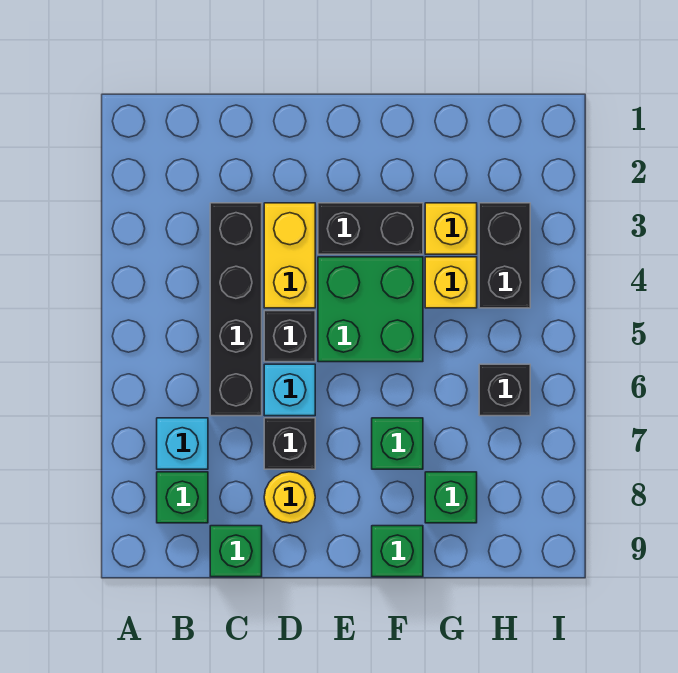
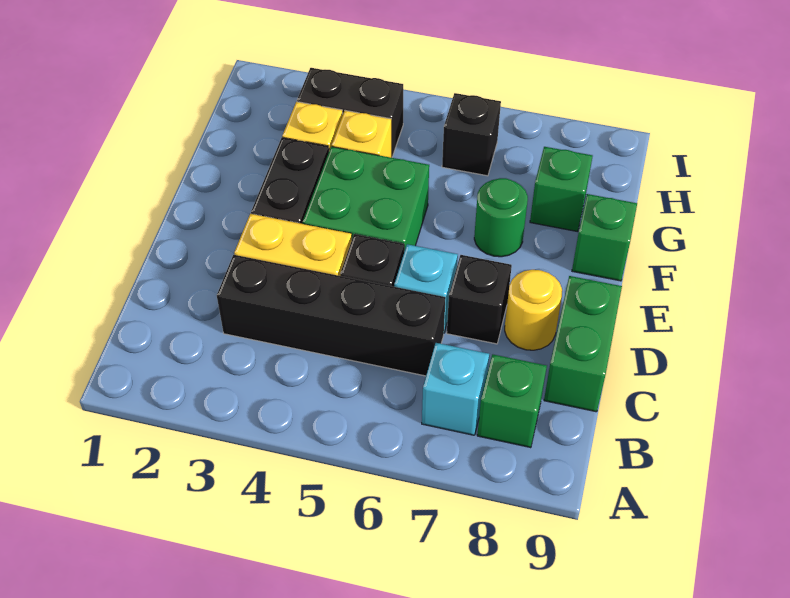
green brick C9 level 1 -> green brick C9:D9 level 1
green brick F7 level 1 -> green round brick F7 level 1

